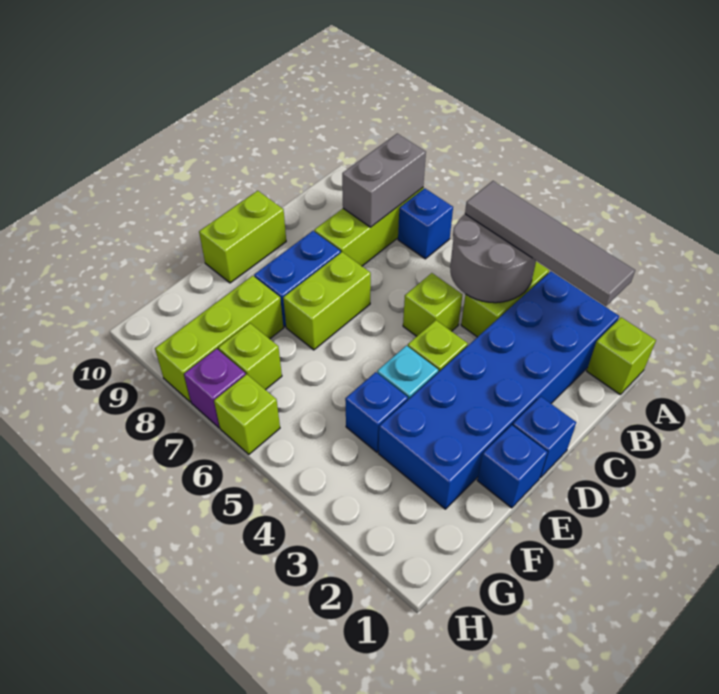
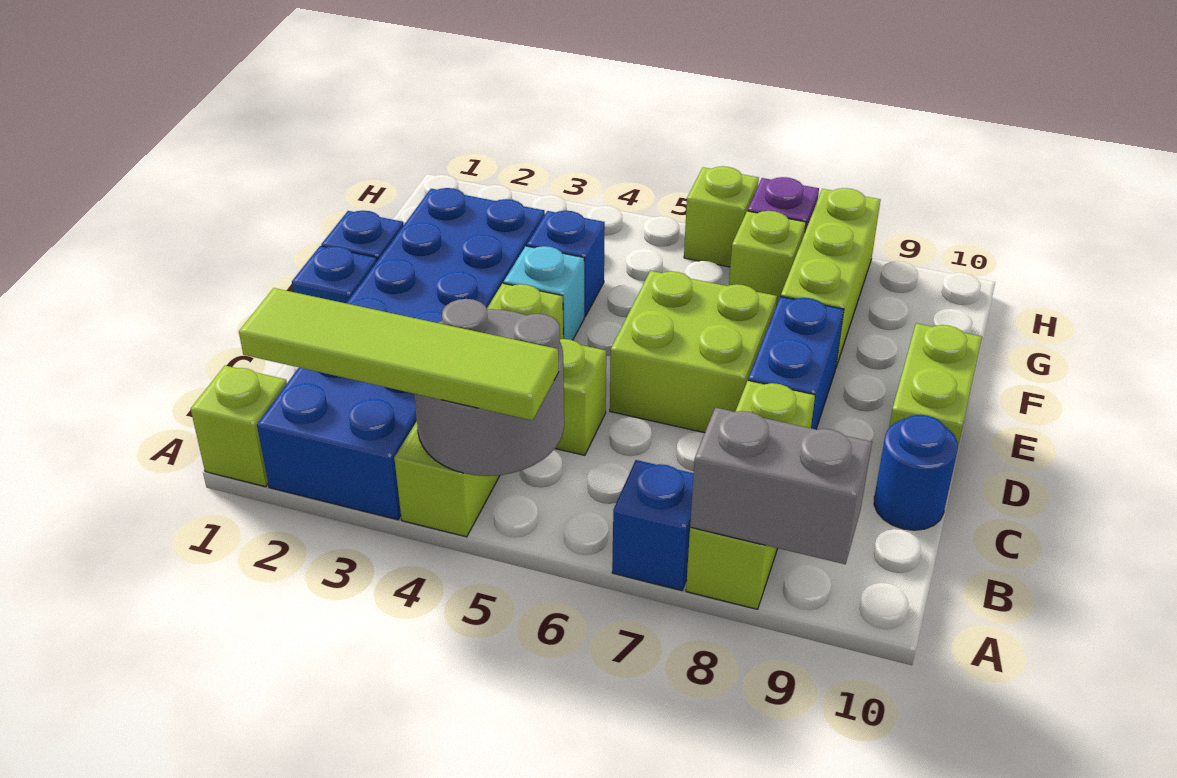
grey tile A2:A5 level 3 -> lime tile A2:A5 level 3
grey brick A8:B8 level 2 -> grey brick A8:A9 level 2
none -> blue round brick C10 level 1
lime brick D7:E7 level 1 -> lime brick D6:E7 level 1

